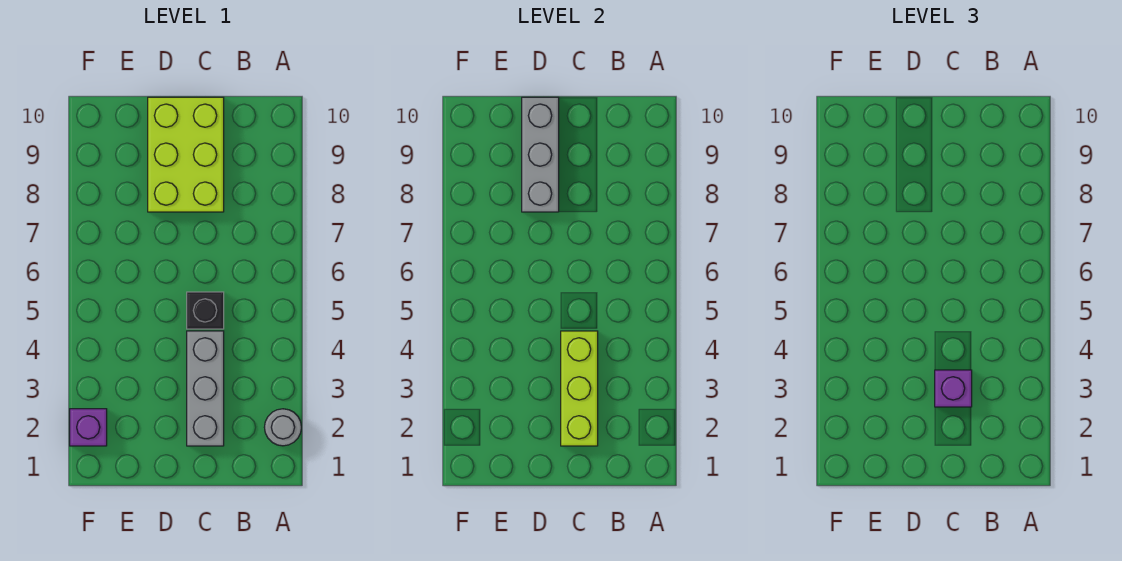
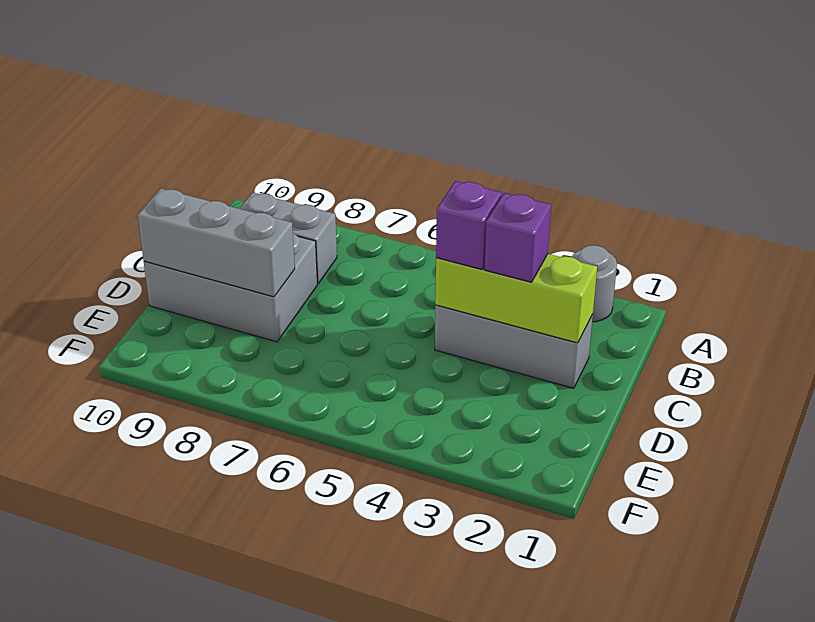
none -> grey brick B8:B9 level 1
black brick C5 level 1 -> none
lime brick C8:D10 level 1 -> grey brick C8:D10 level 1
purple brick F2 level 1 -> purple brick C4 level 3

